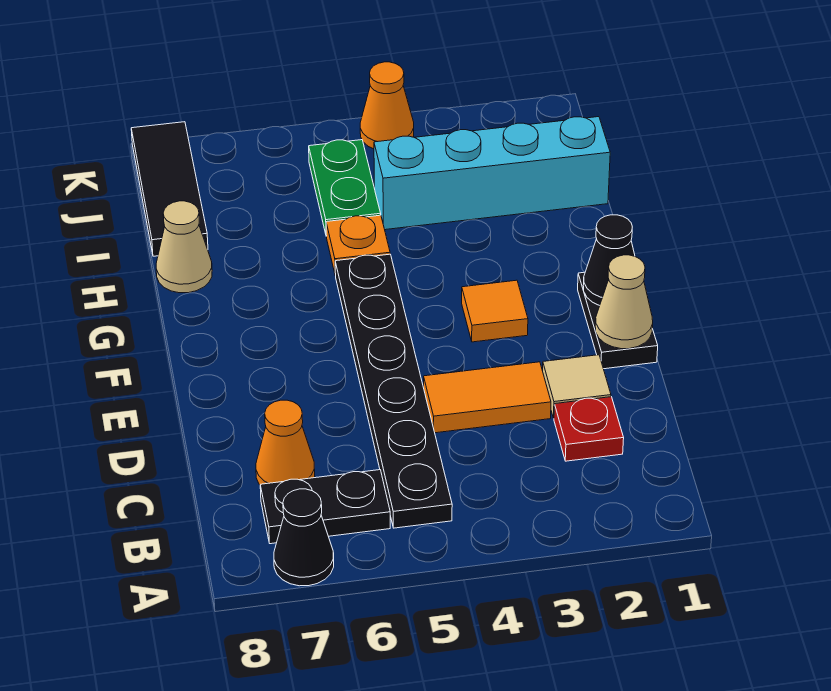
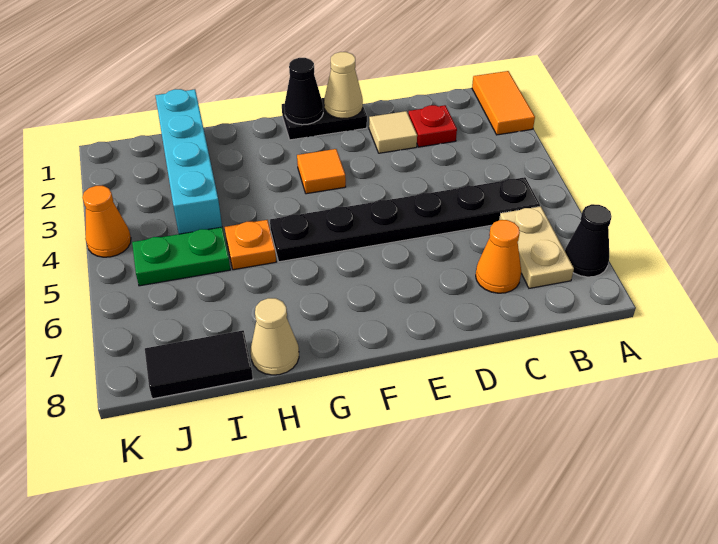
black plate B6:B7 level 1 -> tan plate B6:B7 level 1
orange tile D3:D4 level 1 -> orange tile A1:A2 level 1
black tile I8:K8 level 1 -> black tile I8:J8 level 1

